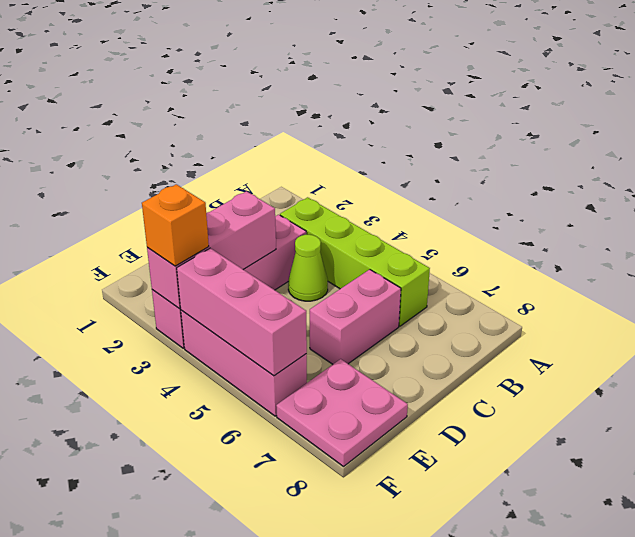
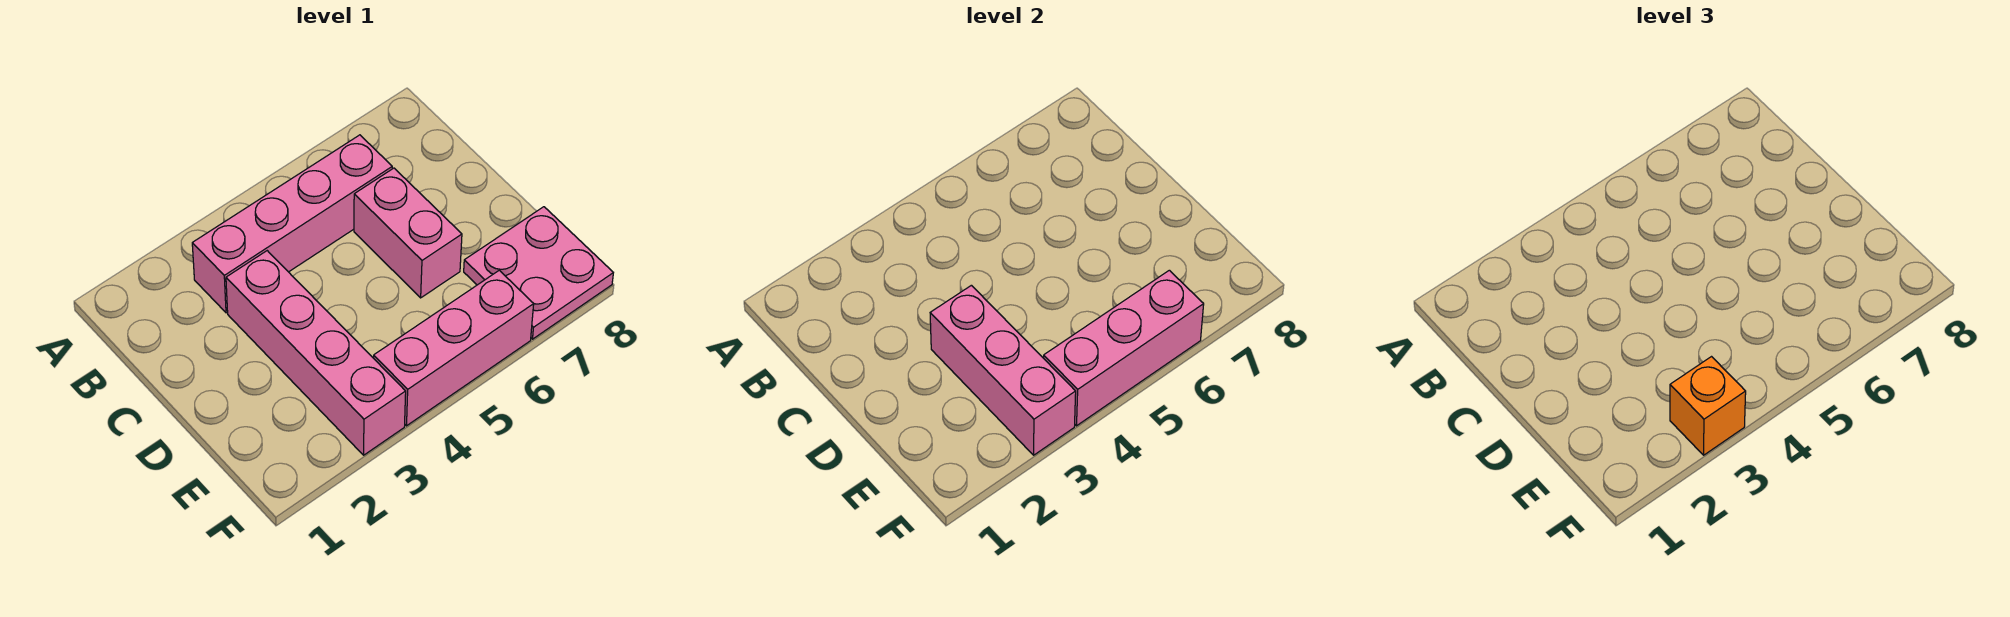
lime brick B3:B6 level 1 -> pink brick B3:B6 level 1
lime cone C4 level 1 -> none

